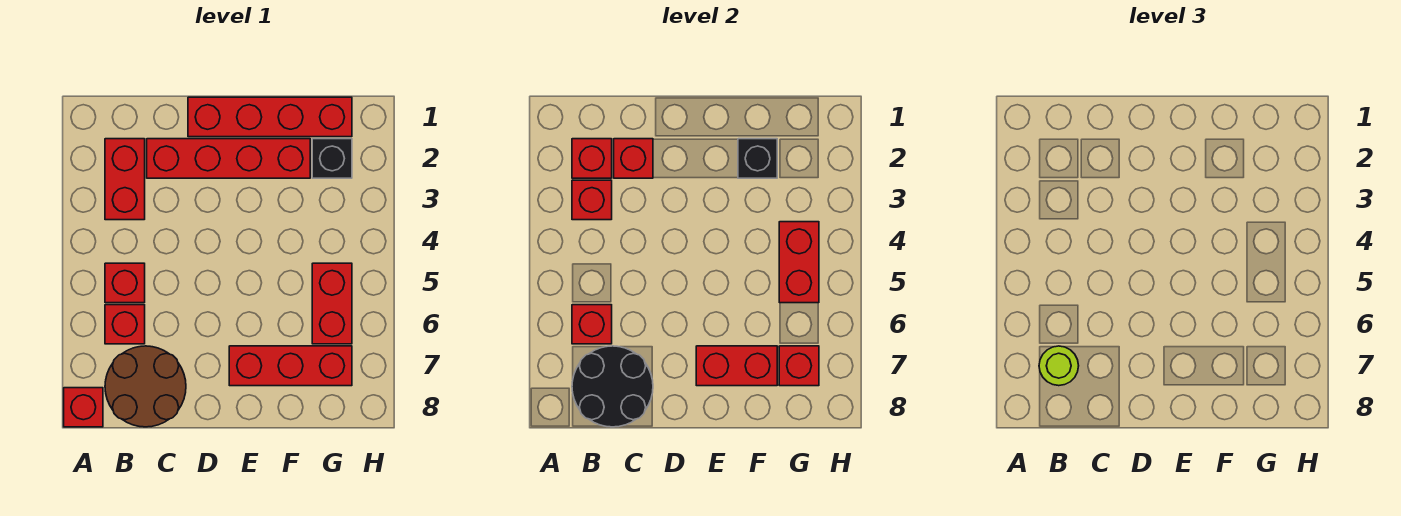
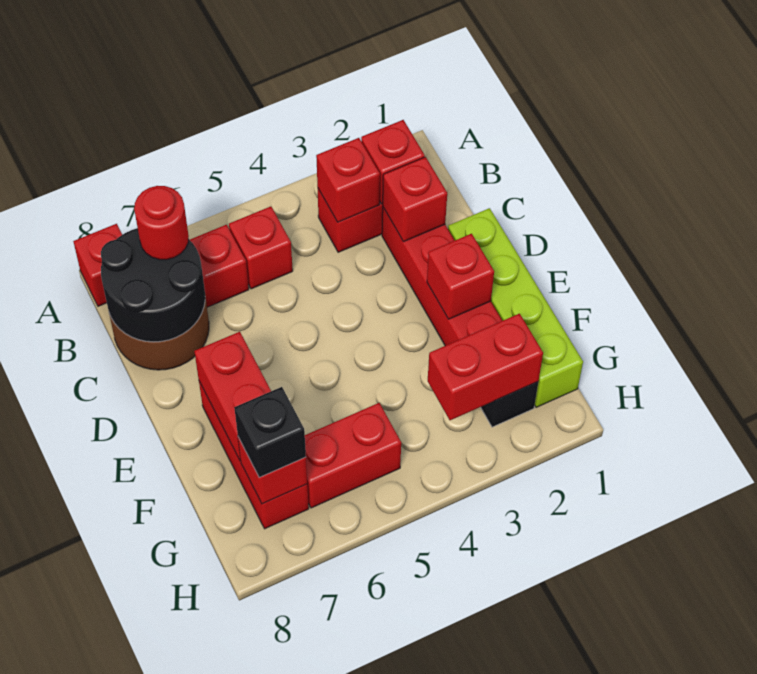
red brick B6 level 2 -> red brick E2 level 2
lime round brick B7 level 3 -> red round brick B7 level 3
red brick D1:G1 level 1 -> lime brick D1:G1 level 1
black brick F2 level 2 -> black brick G7 level 3
red brick G4:G5 level 2 -> red brick G2:G3 level 2

